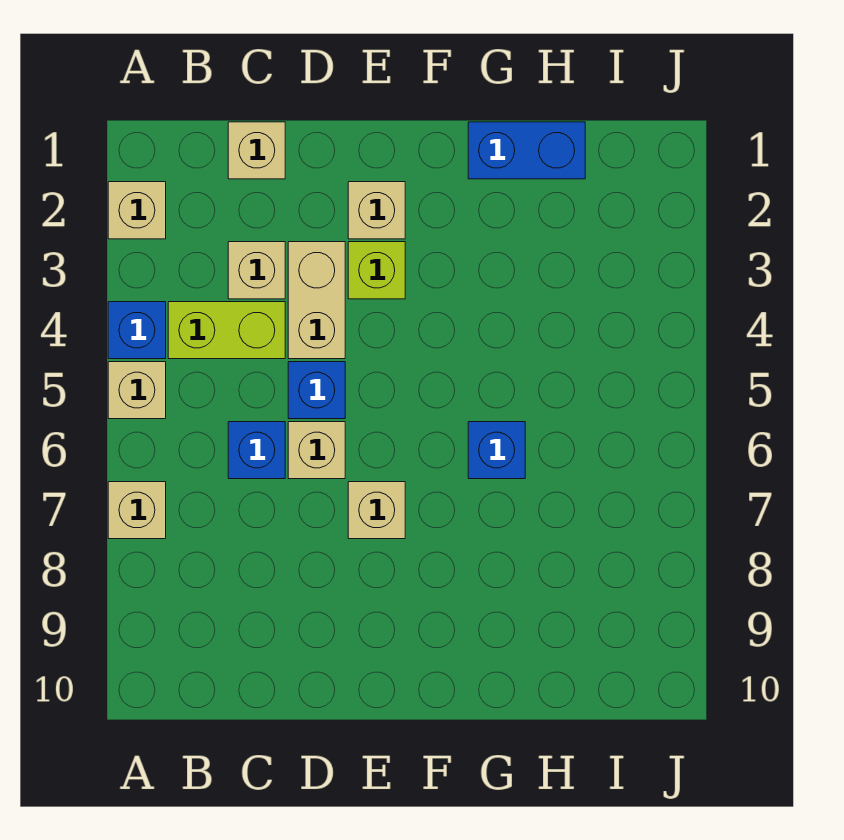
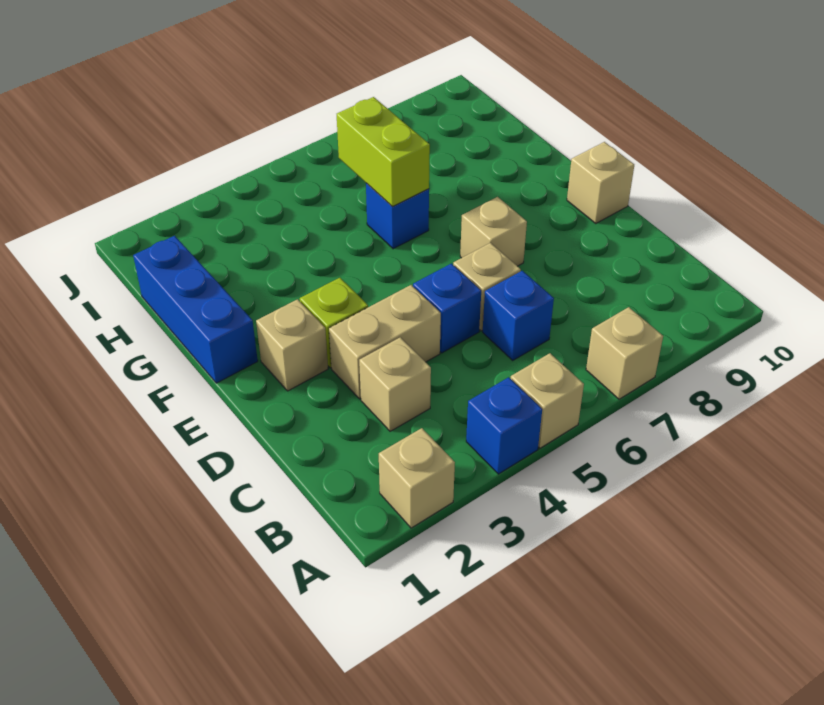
lime brick B4:C4 level 1 -> lime brick G6:H6 level 2
tan brick C1 level 1 -> tan brick E10 level 1
blue brick G1:H1 level 1 -> blue brick F1:H1 level 1

